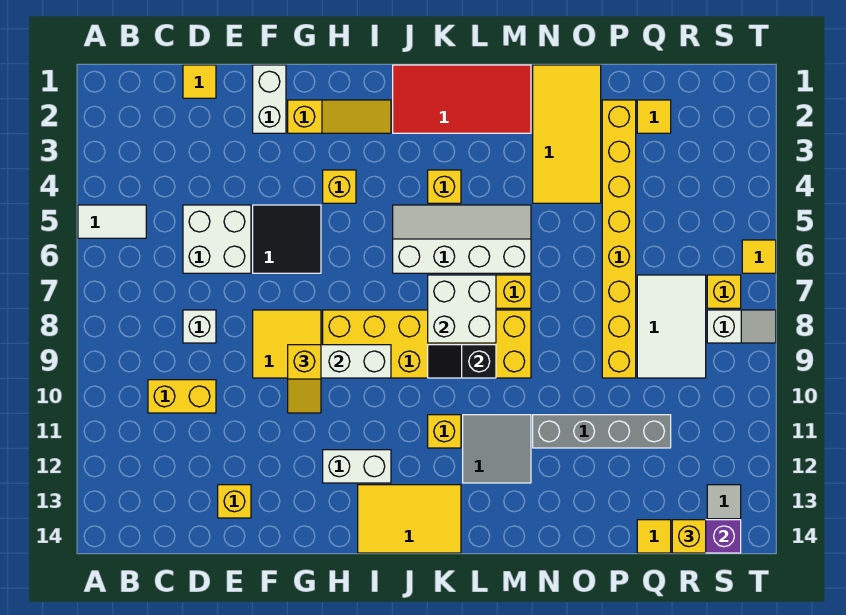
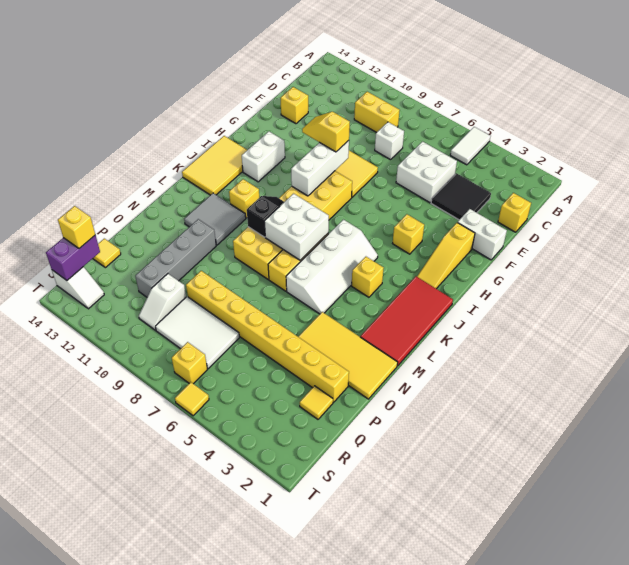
yellow brick C10:D10 level 1 -> yellow brick C9:C10 level 1
yellow tile D1 level 1 -> yellow brick D1 level 1
black tile F5:G6 level 1 -> black tile D3:E4 level 1
white slope S8:T8 level 1 top S -> white slope Q10:R10 level 1 top Q

